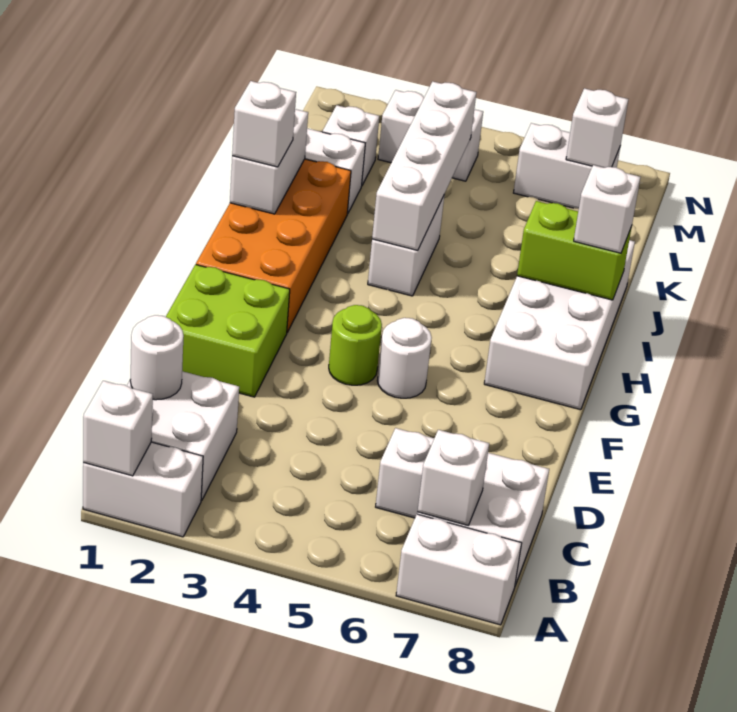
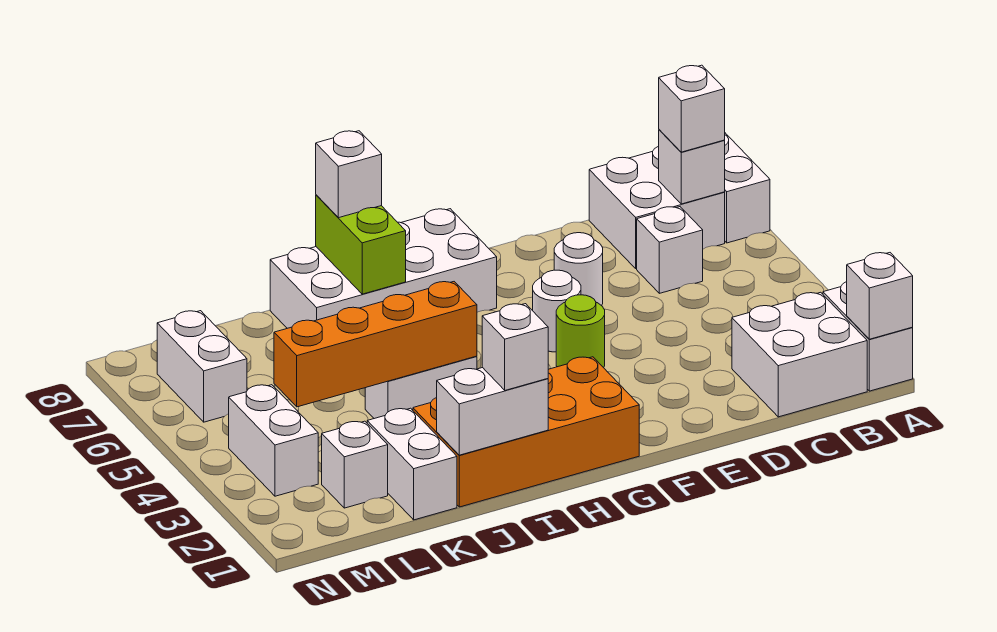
white round brick C1 level 2 -> white round brick E6 level 1
lime brick E1:F2 level 1 -> none
white brick I4:L4 level 2 -> orange brick I4:L4 level 2
white brick M7 level 2 -> white brick B7 level 3

